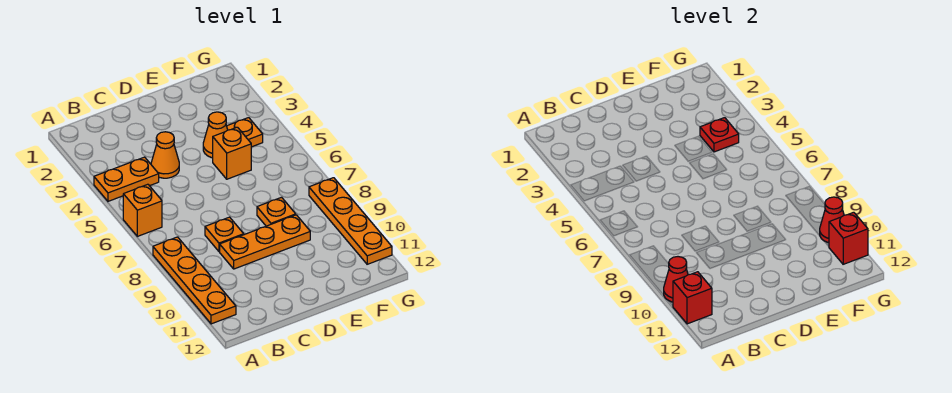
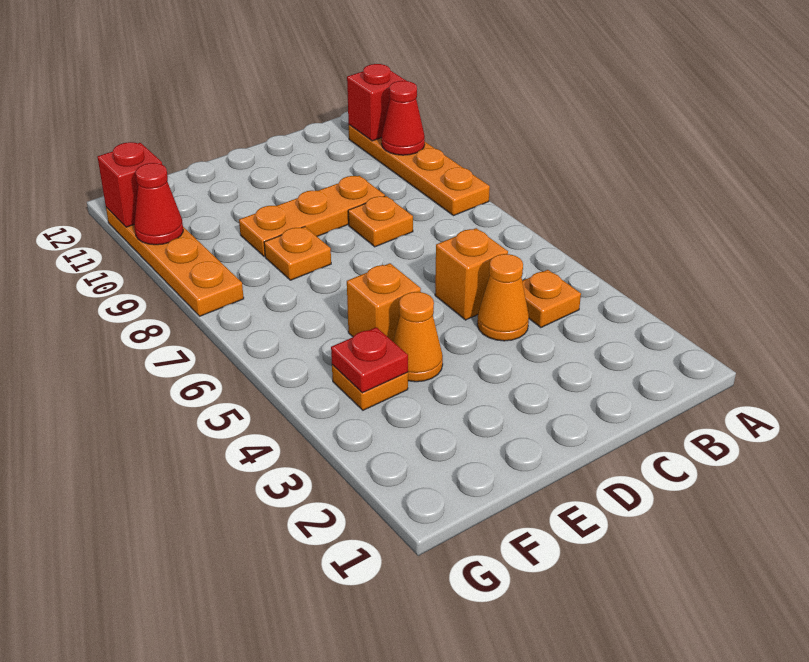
orange plate A4:B4 level 1 -> orange plate B4 level 1
orange brick A6 level 1 -> orange brick C5 level 1

